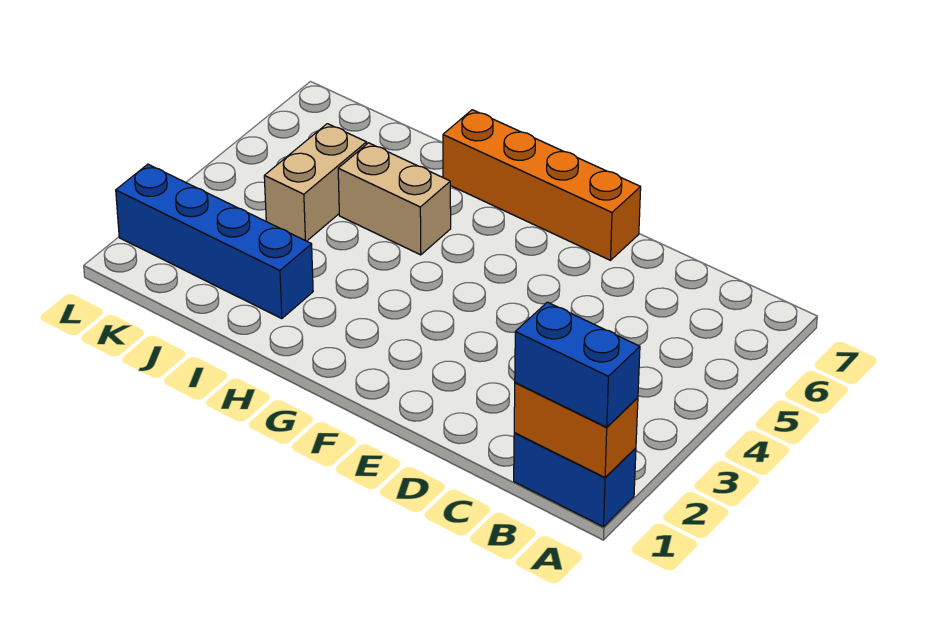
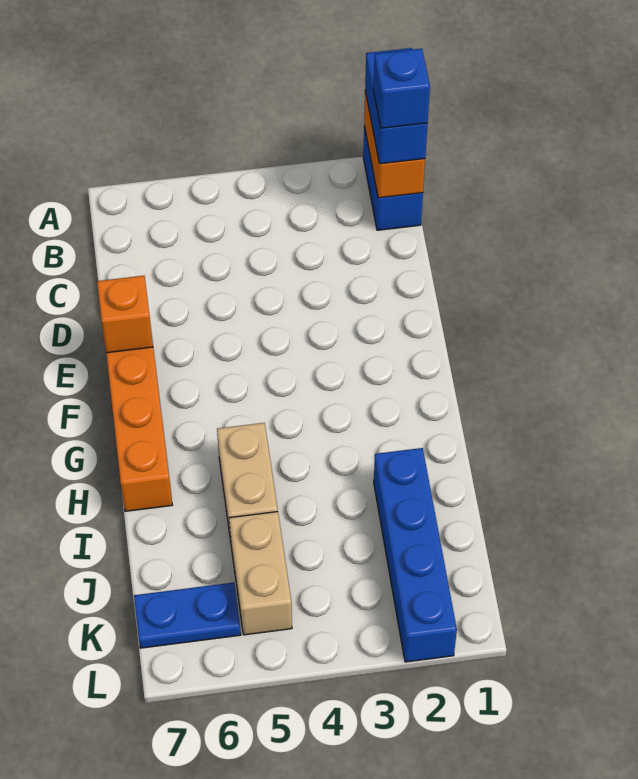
none -> blue brick B1 level 4
none -> orange brick E7 level 2
tan brick J4:J5 level 1 -> tan brick J5:K5 level 1
none -> blue plate K6:K7 level 1

